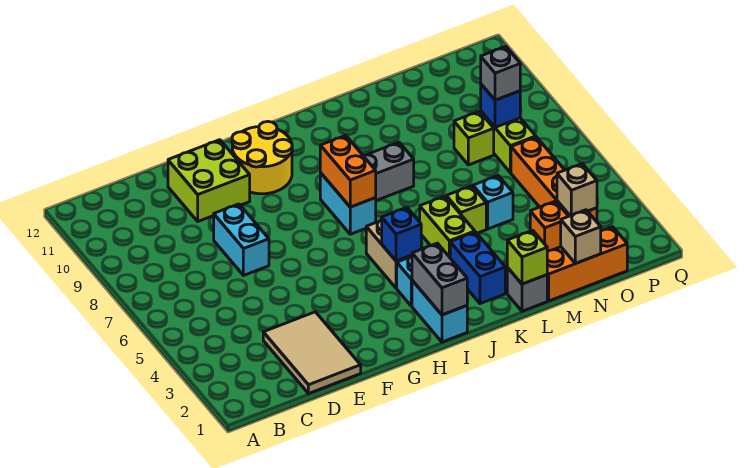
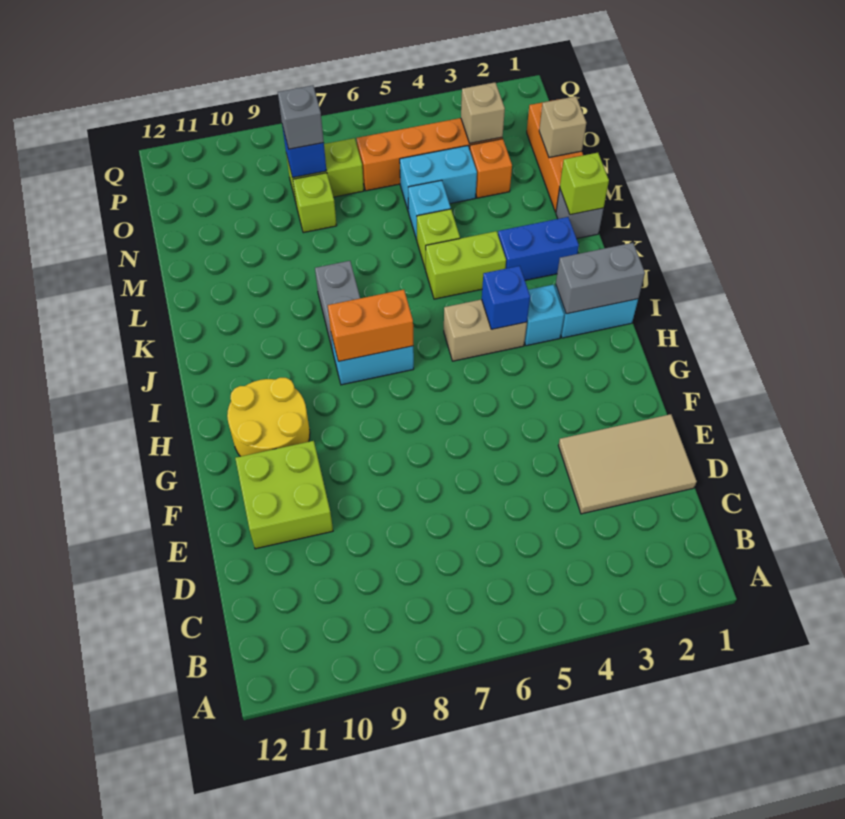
cyan brick E7:E8 level 1 -> cyan brick N4:N5 level 1

